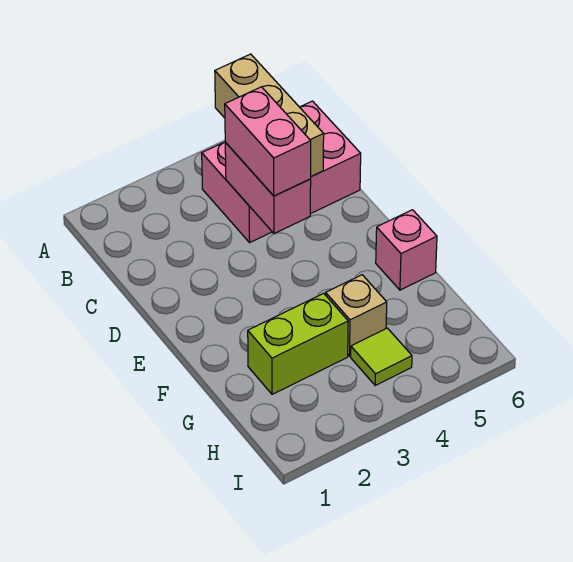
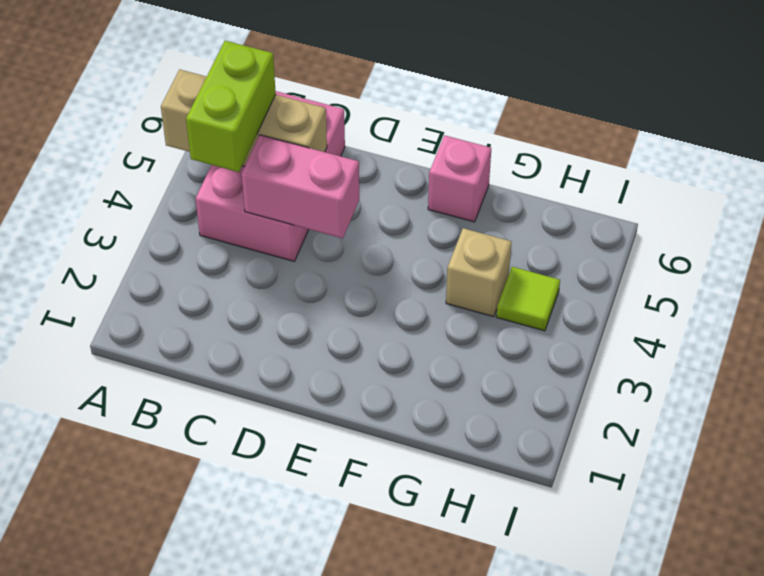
pink brick C4:D4 level 3 -> none
lime brick G2:G3 level 1 -> lime brick B4:B5 level 3

